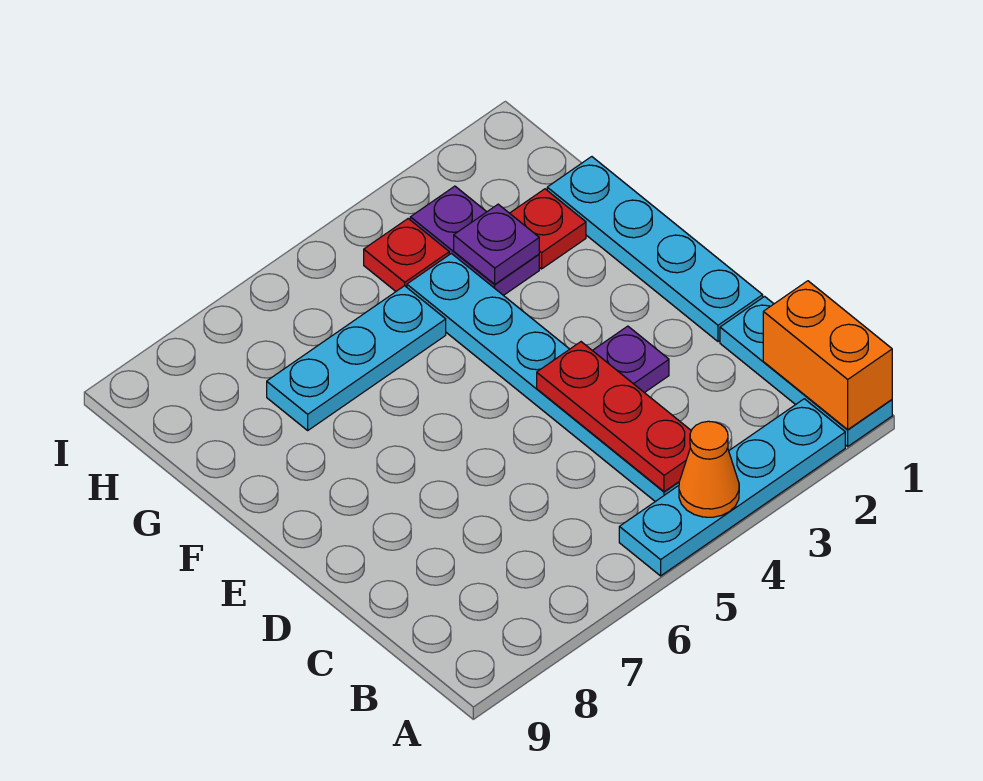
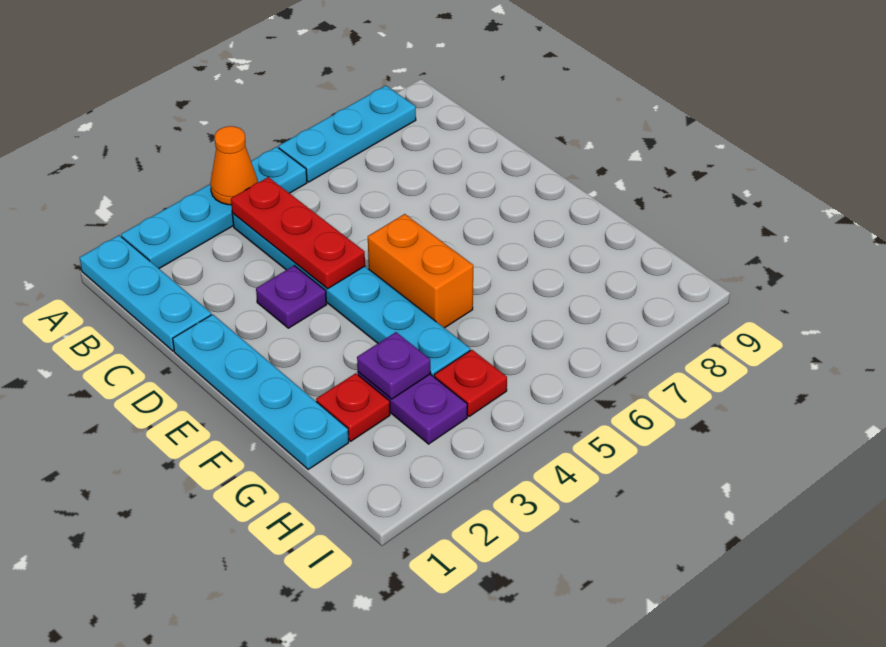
orange brick A1:B1 level 2 -> orange brick E5:F5 level 1
cyan plate G5:G7 level 1 -> cyan plate A6:A8 level 1

